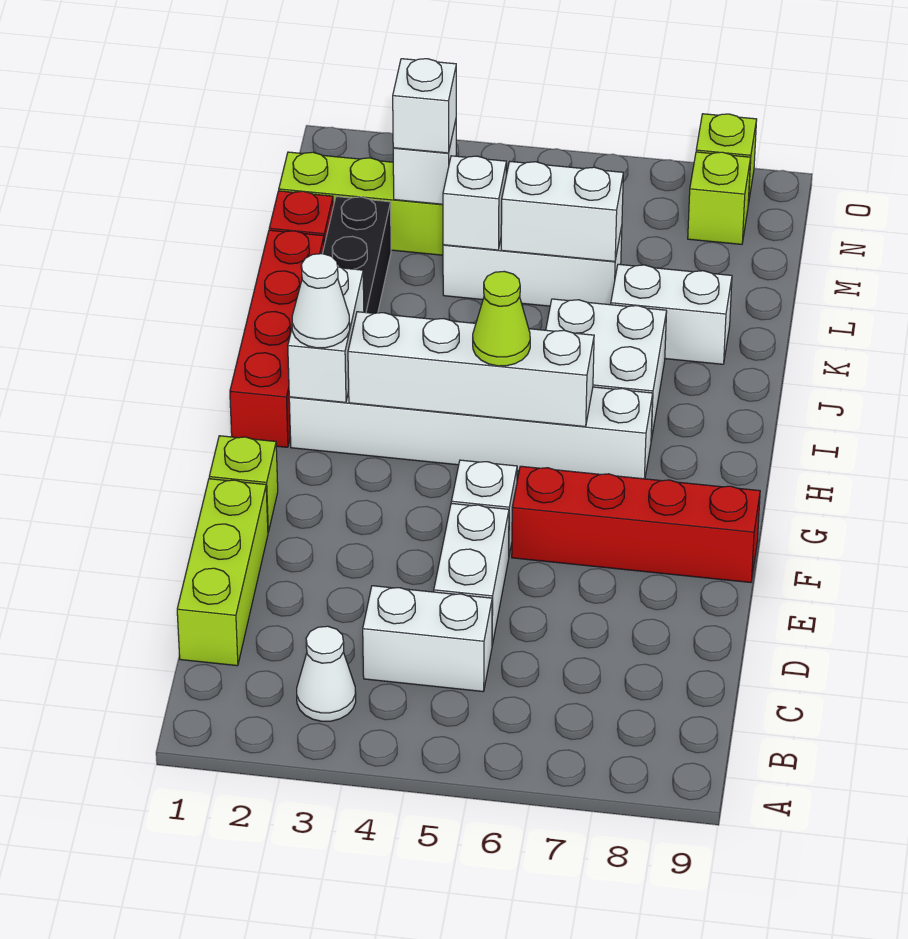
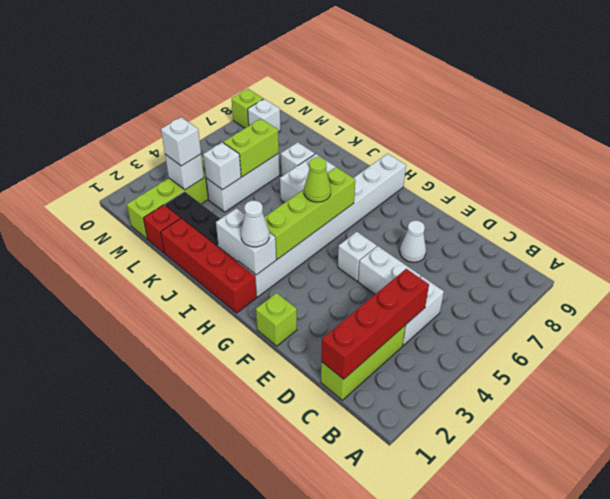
white cone B3 level 1 -> white cone E7 level 1
lime brick C1:E1 level 1 -> lime brick C1:C3 level 1
red brick F6:F9 level 1 -> red brick C1:C4 level 2
white brick H2:H7 level 1 -> white brick H2:H9 level 1
white brick H3:H6 level 2 -> lime brick H3:H6 level 2
white brick K7:K8 level 1 -> white brick K7 level 1
white brick L5:L6 level 2 -> lime brick L5:L6 level 2
lime brick N8 level 1 -> white brick N8 level 1

